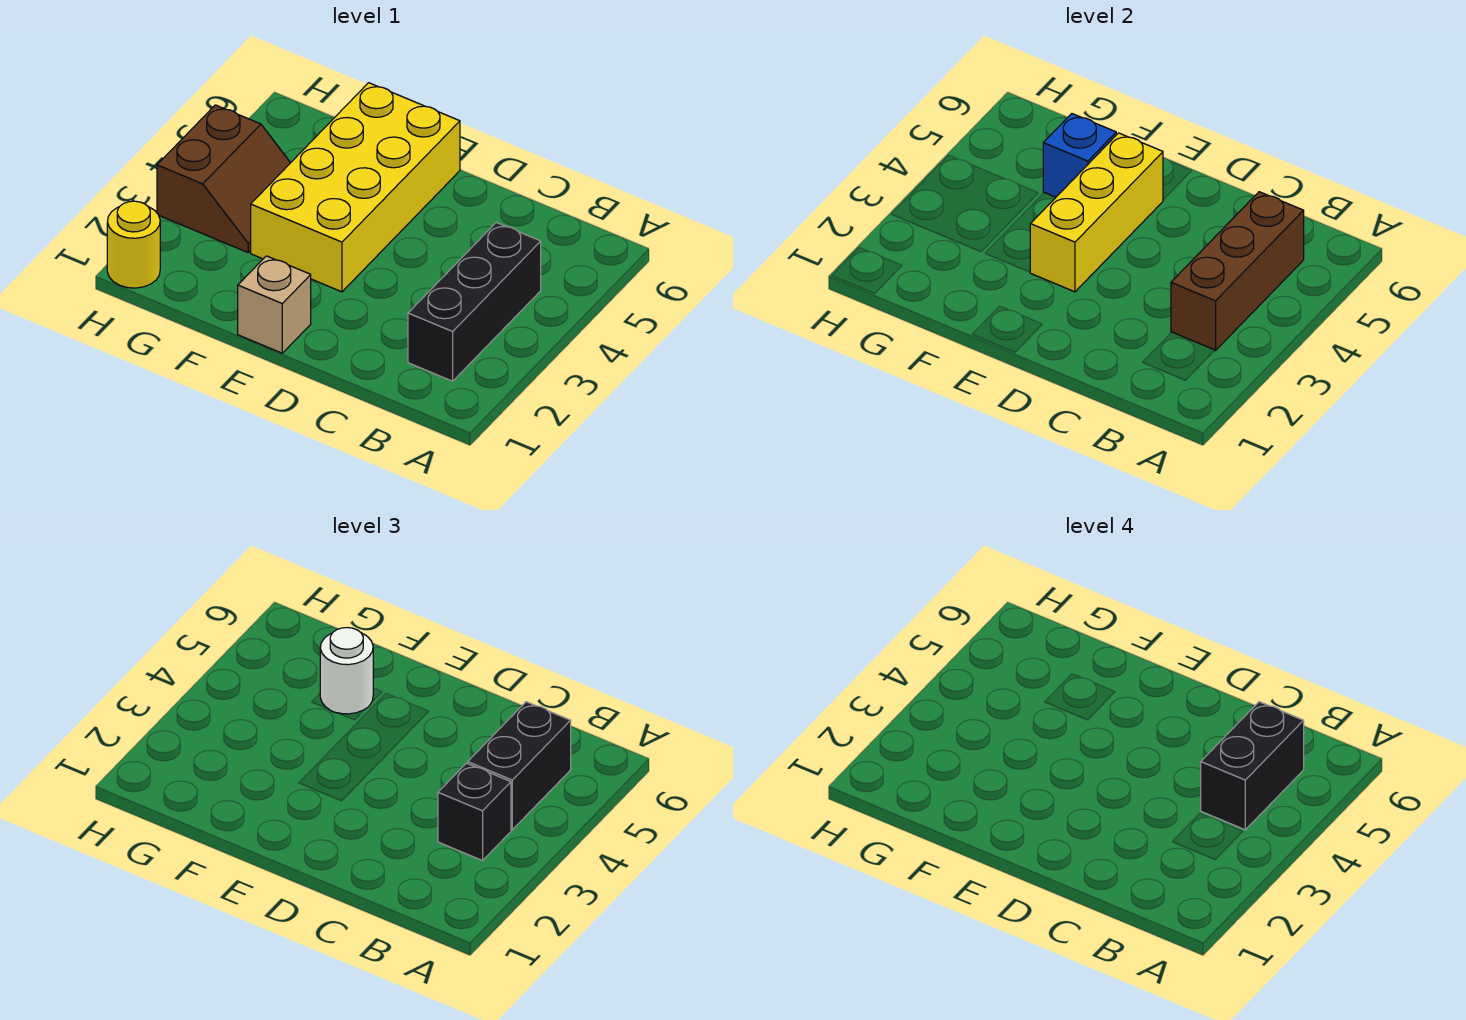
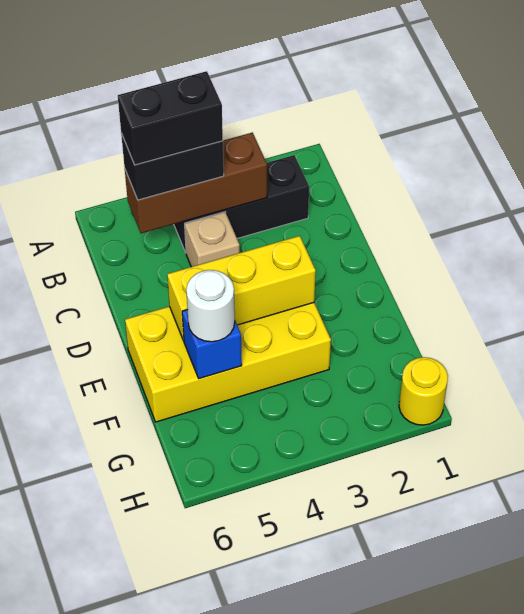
black brick B3 level 3 -> none
tan brick E1 level 1 -> tan brick C4 level 1
brown slope G3:H4 level 1 top H -> none

